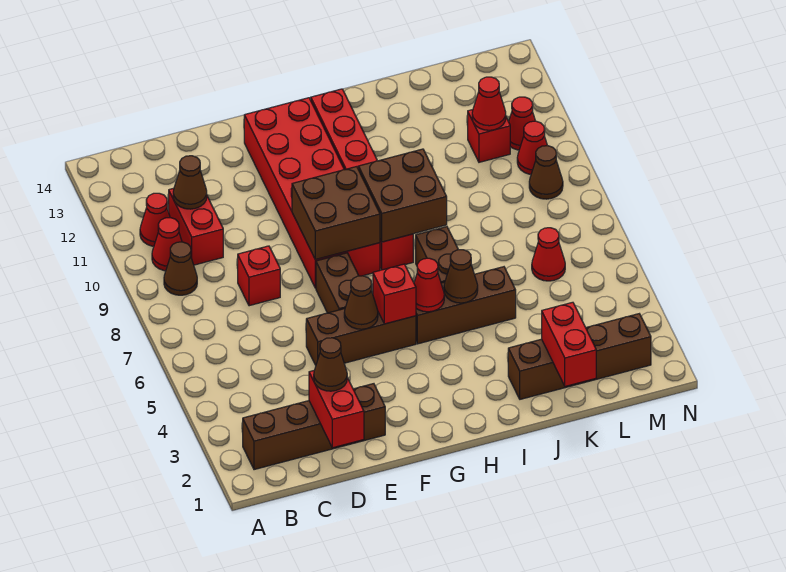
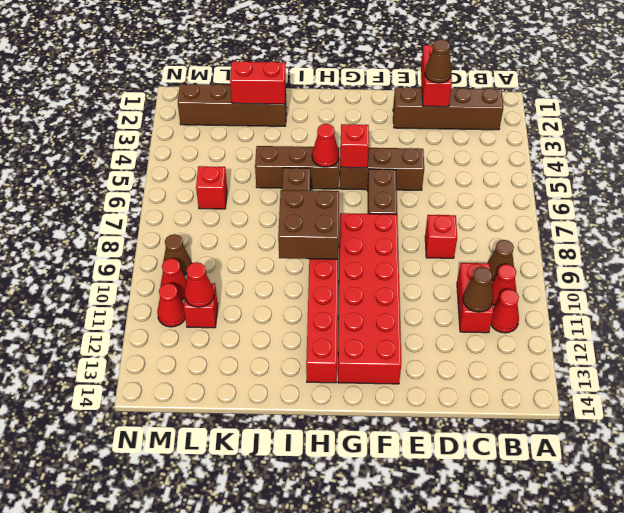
brown cone F5 level 2 -> none
brown brick F8:G9 level 2 -> none
brown cone I5 level 2 -> none
red brick K1:K2 level 2 -> red brick J2:K2 level 2
red cone L6 level 1 -> red brick L6 level 1

